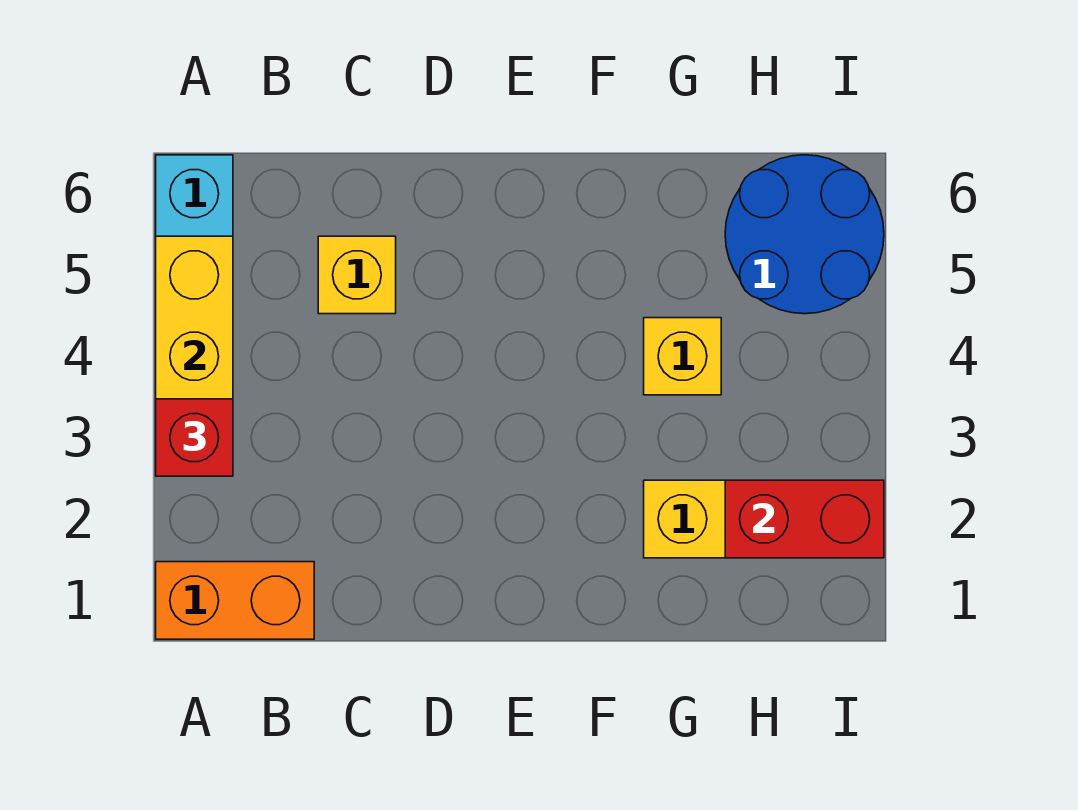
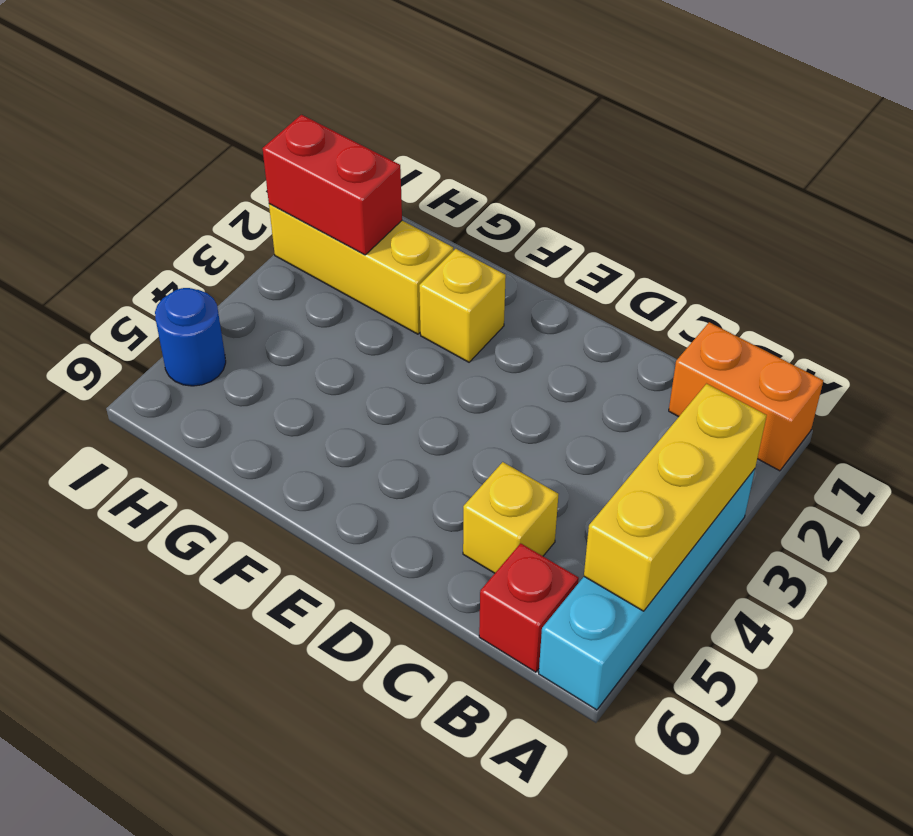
red brick A3 level 3 -> red brick B6 level 1
yellow brick G4 level 1 -> yellow brick F2 level 1
blue round brick H5:I6 level 1 -> blue round brick I5 level 1

